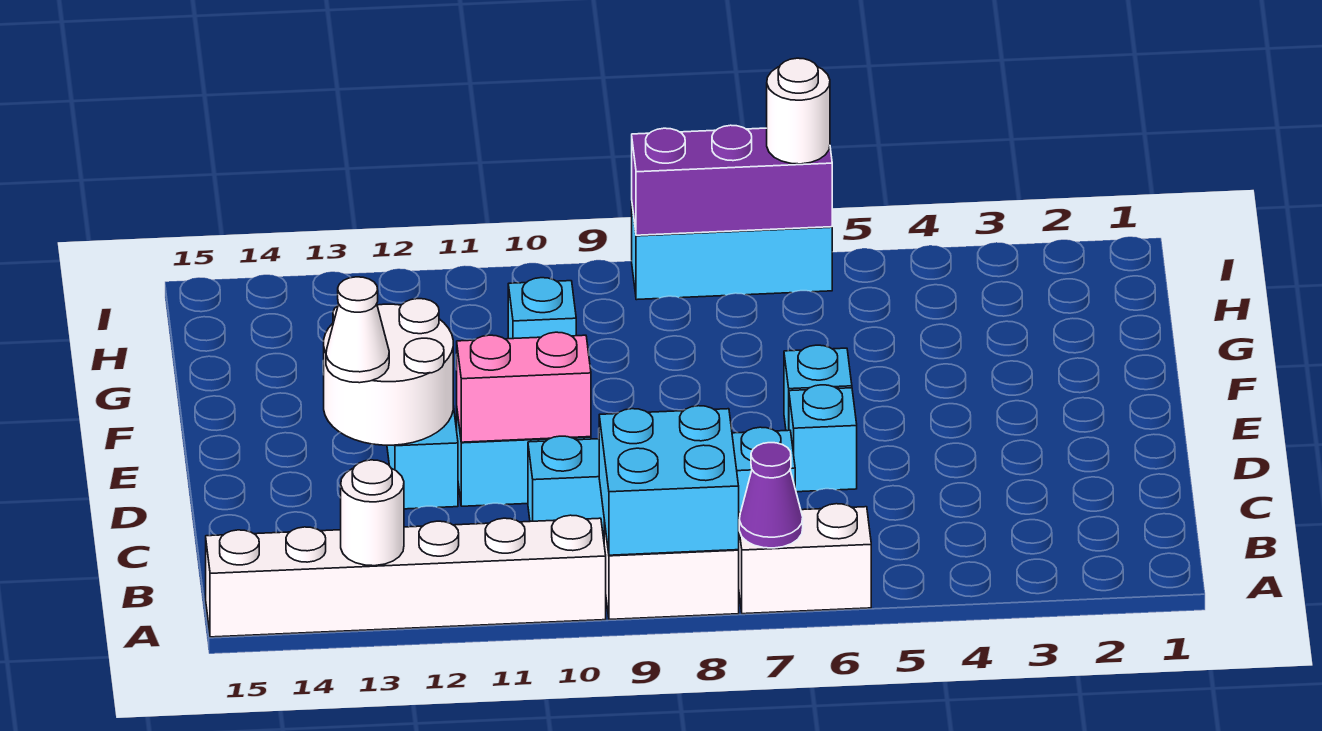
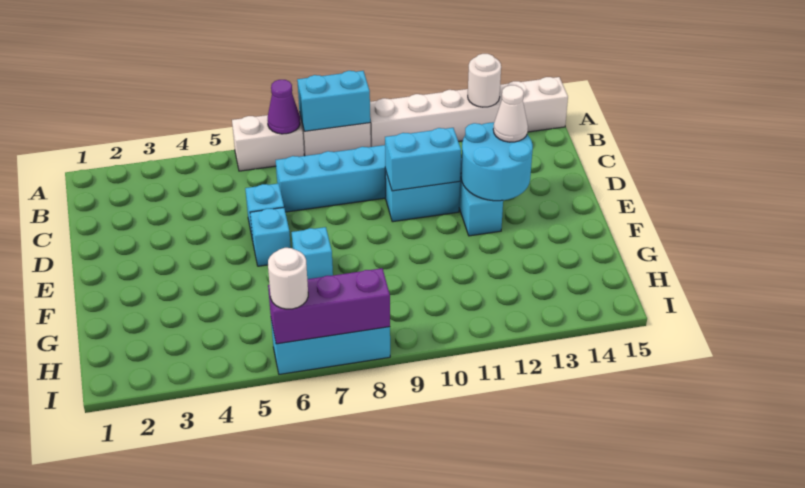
cyan brick A8:B9 level 2 -> cyan brick A8:A9 level 2
pink brick D10:D11 level 2 -> cyan brick D10:D11 level 2
white round brick D12:E13 level 2 -> cyan round brick D12:E13 level 2
cyan brick G10 level 1 -> cyan brick F7 level 1

